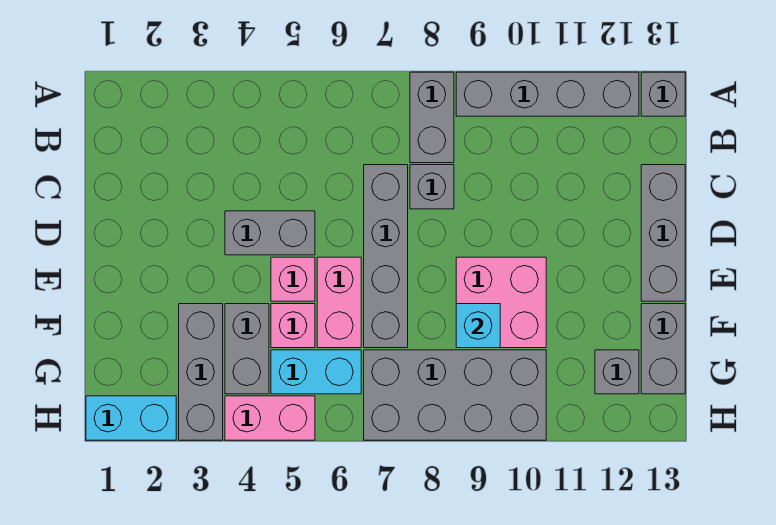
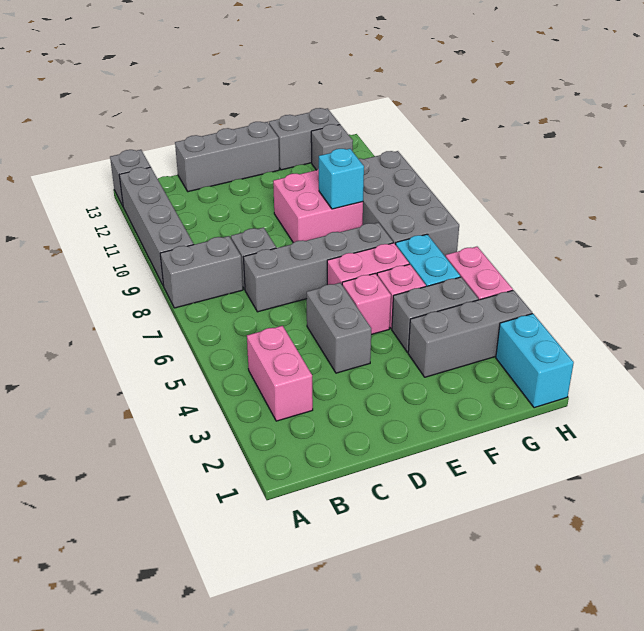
none -> pink brick B3:B4 level 1

